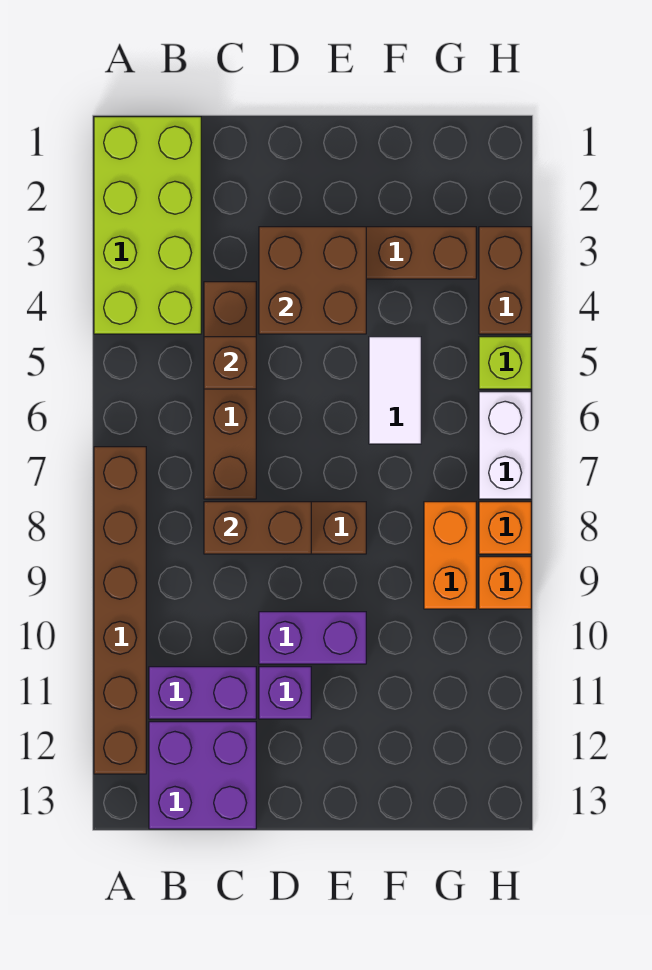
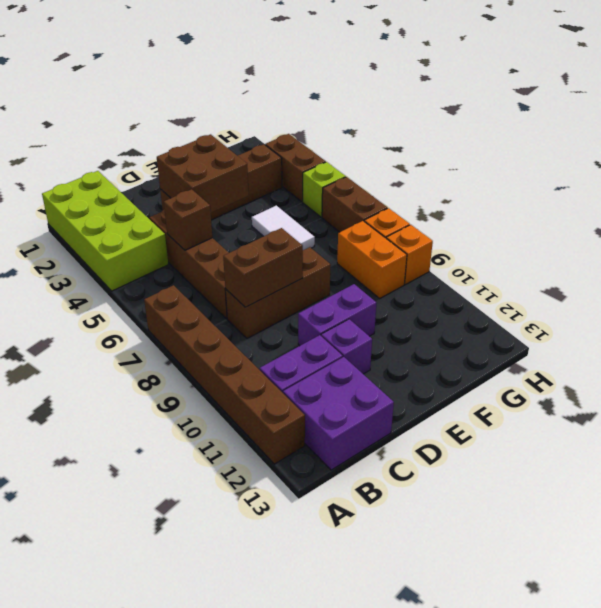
white brick H6:H7 level 1 -> brown brick H6:H7 level 1

